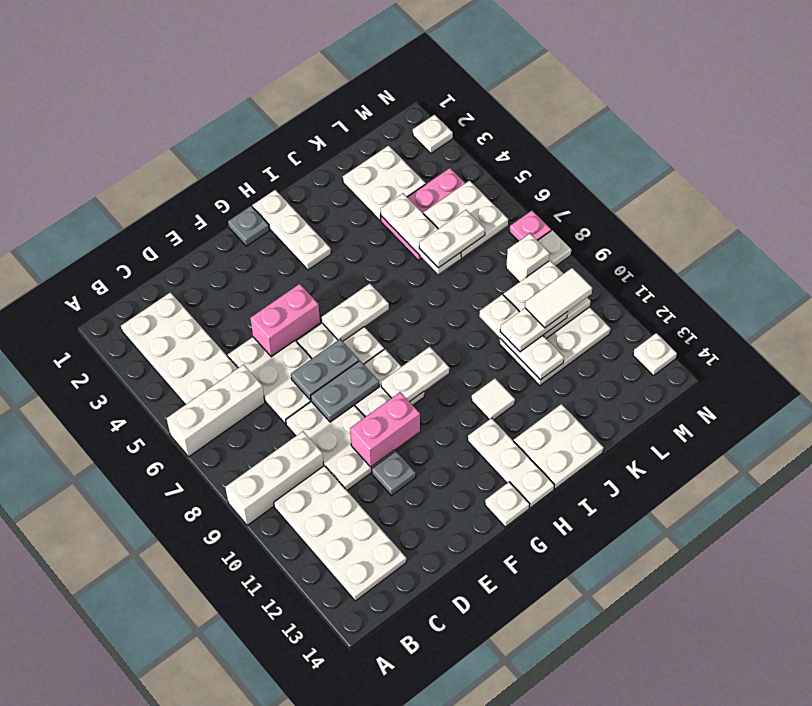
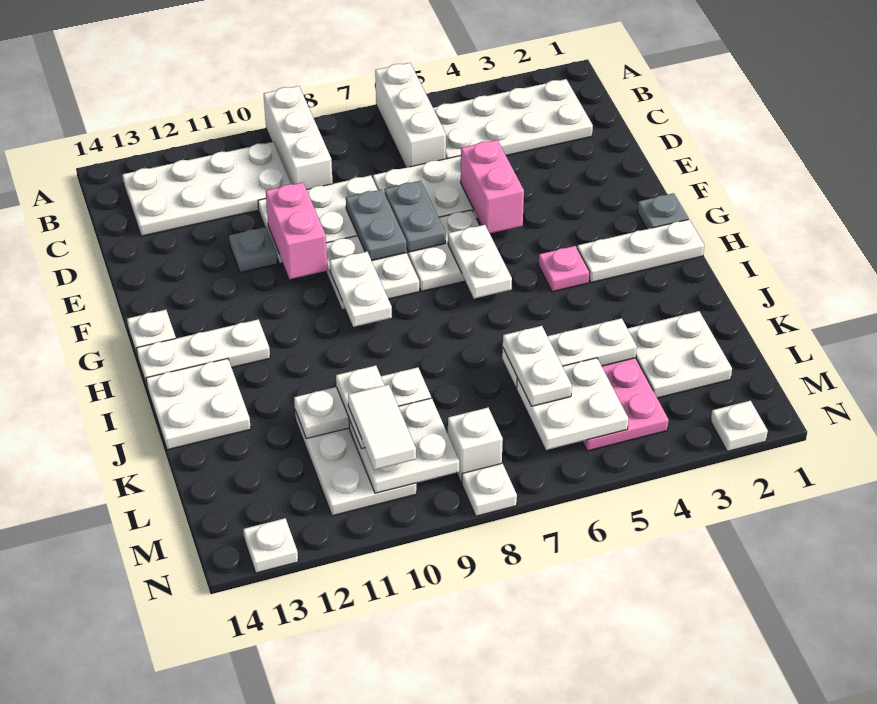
white tile I11 level 1 -> none
pink plate N7 level 1 -> pink plate H4 level 1

